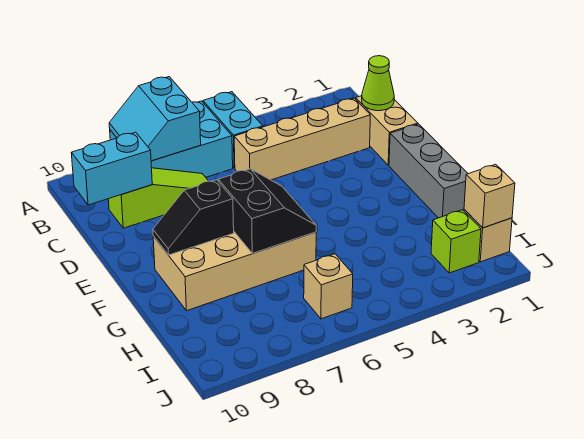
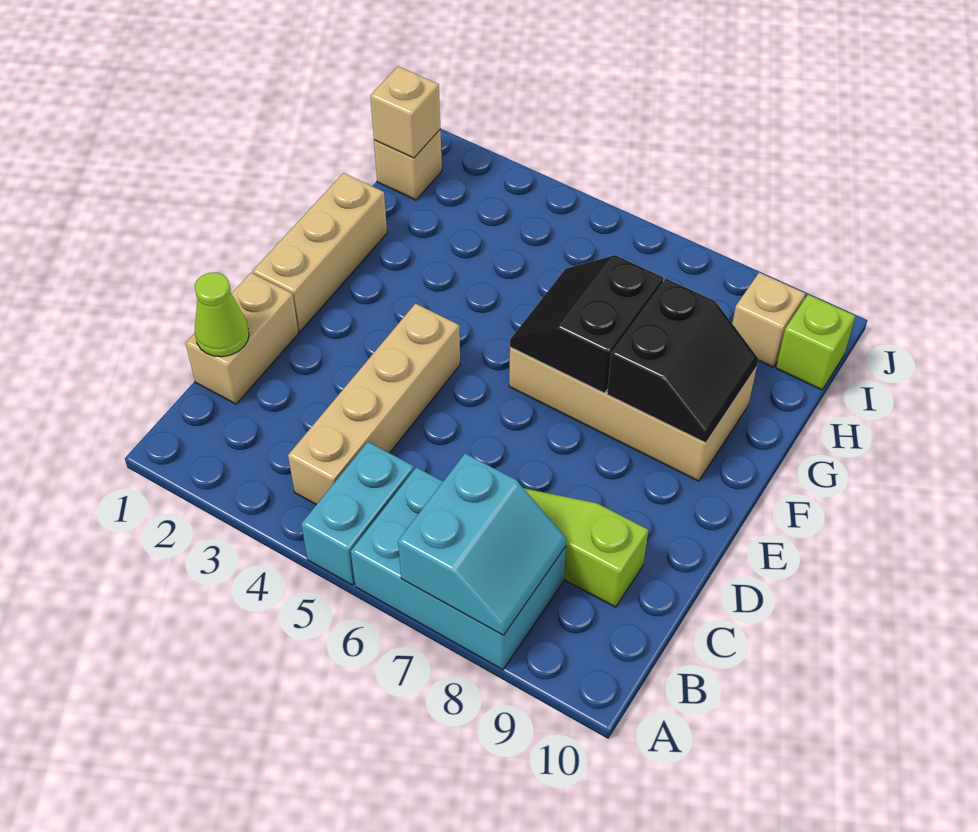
tan brick C2:C5 level 1 -> tan brick B4:E4 level 1
cyan brick C9:C10 level 2 -> none
grey brick E1:G1 level 1 -> tan brick E1:G1 level 1
black slope F8:F9 level 2 top 8 -> black slope F8:G9 level 2 top 8
lime brick I2 level 1 -> lime brick I10 level 1
tan brick I6 level 1 -> tan brick I9 level 1

